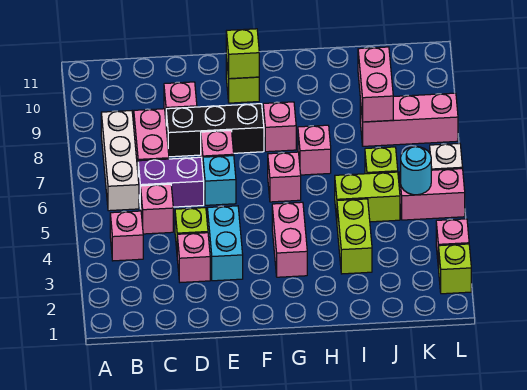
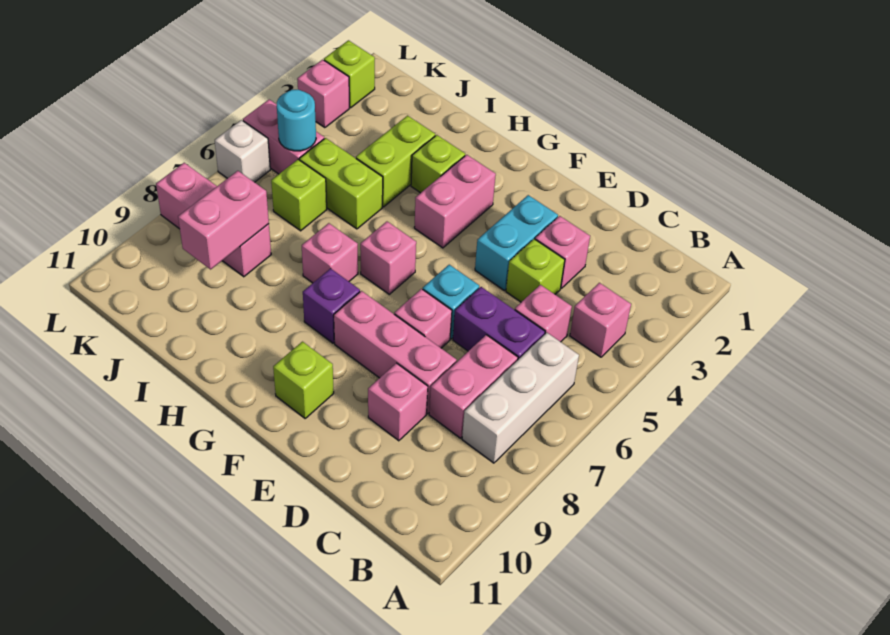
black brick D8:F8 level 1 -> pink brick D8:F8 level 1
lime brick F10 level 2 -> lime brick H3 level 1
pink brick G8 level 1 -> purple brick G8 level 1

